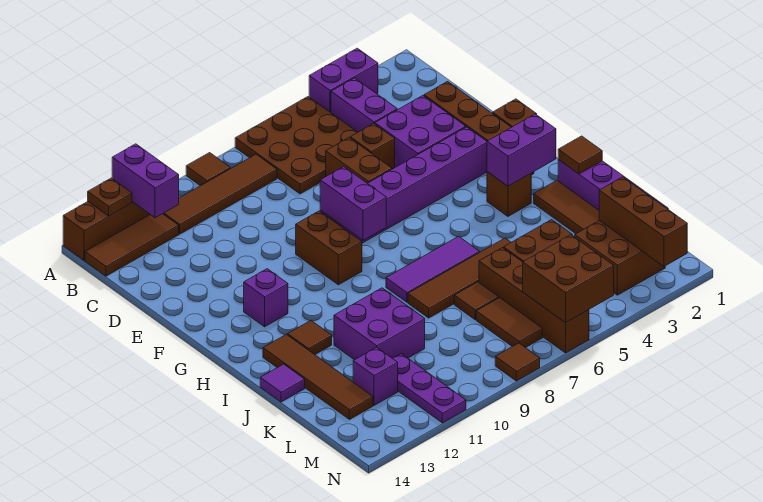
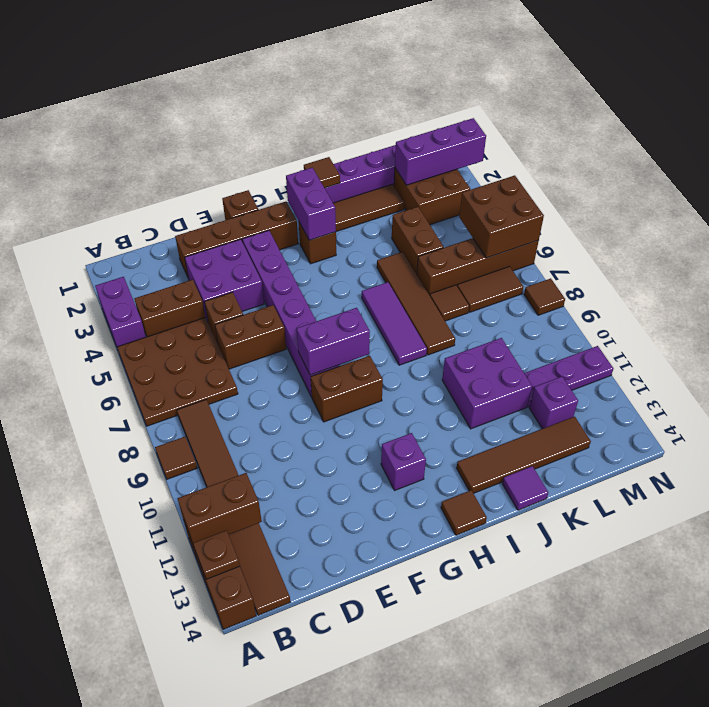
purple brick A12:B12 level 2 -> brown brick A12:B12 level 2
purple brick B4:C4 level 1 -> brown brick B4:C4 level 1
brown tile I12 level 1 -> brown tile H14 level 1
brown brick L2:N2 level 2 -> purple brick L2:N2 level 2

